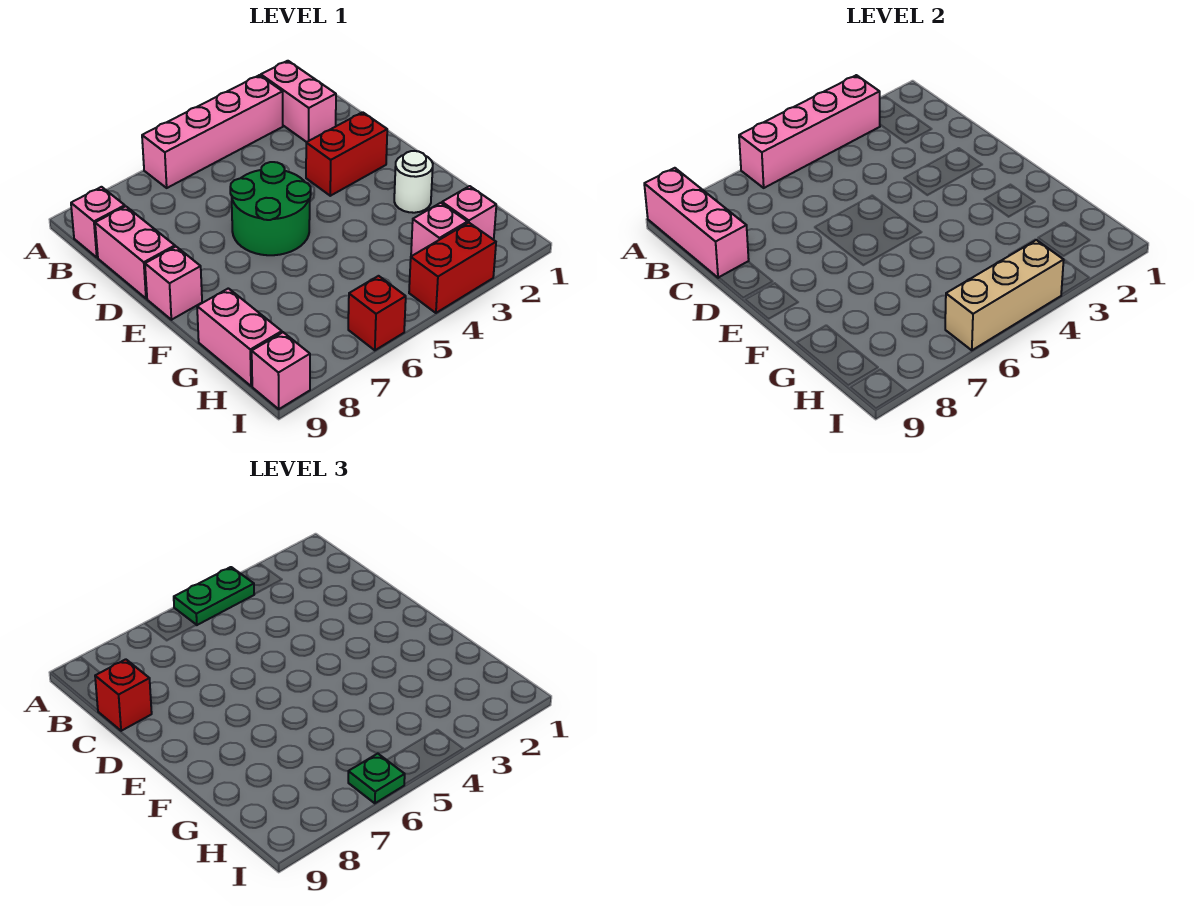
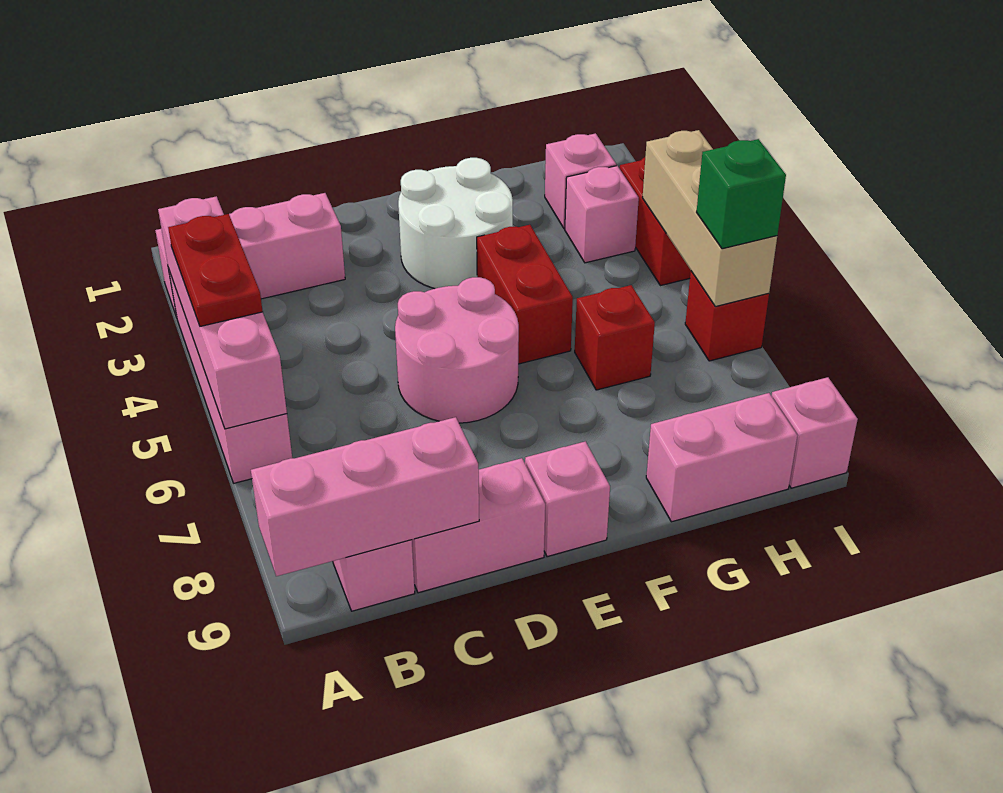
pink brick A2:B2 level 1 -> pink brick A2:C2 level 1
green plate A4:A5 level 3 -> red plate A4:A5 level 3
red brick C9 level 3 -> red brick G6 level 1
red brick D2:D3 level 1 -> red brick F4:F5 level 1
green round brick D5:E6 level 1 -> pink round brick D5:E6 level 1
white round brick F2 level 1 -> white round brick E2:F3 level 1
green plate I6 level 3 -> green brick I6 level 3

